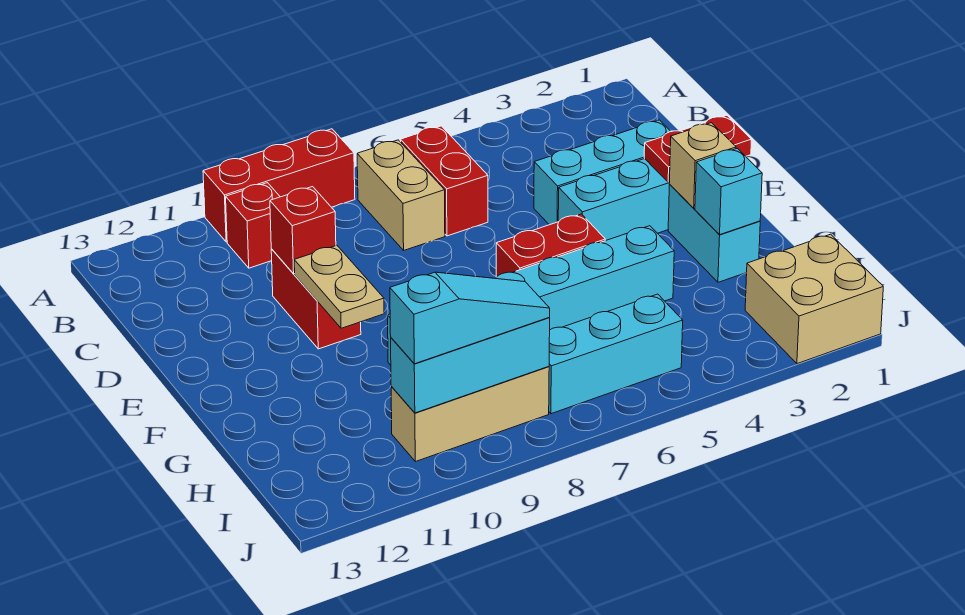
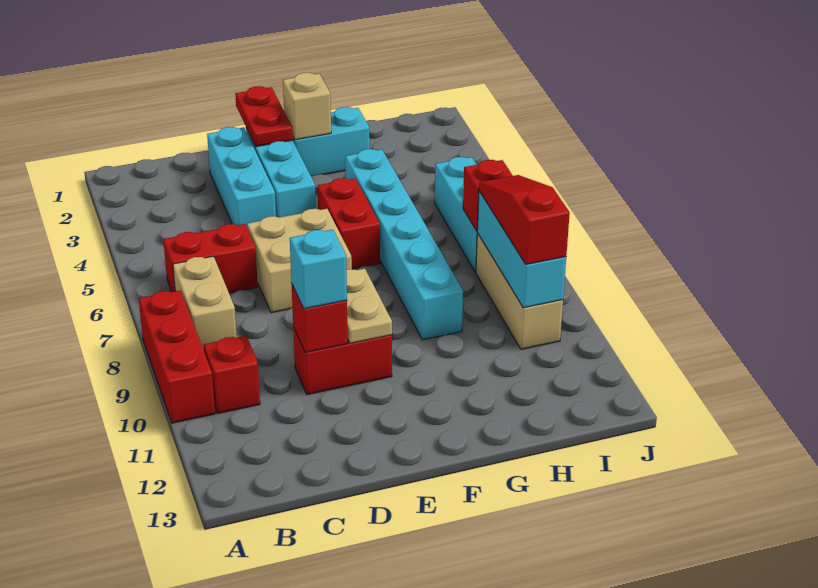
tan brick B7:C7 level 1 -> tan brick B7:B8 level 1
tan plate E10:F10 level 2 -> tan plate E9:E10 level 2
cyan brick G2 level 2 -> cyan brick D10 level 3
tan brick I1:J2 level 1 -> tan brick D6:E7 level 1
none -> red brick I7 level 2
cyan slope I8:I10 level 3 top 10 -> red slope I8:I10 level 3 top 10

